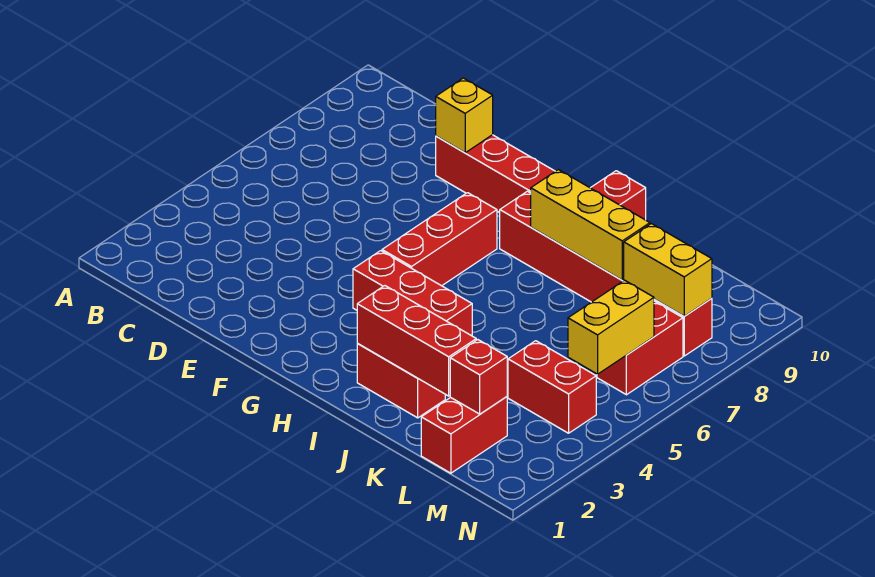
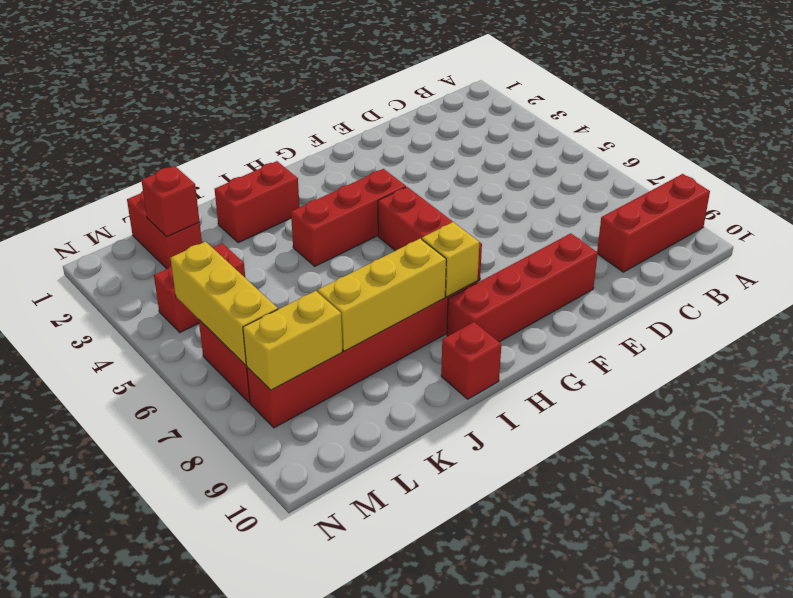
yellow brick E9 level 2 -> yellow brick H8 level 2
red brick I2:K2 level 2 -> red brick A9:C9 level 1
yellow brick M5:M6 level 2 -> yellow brick M5:M7 level 2

